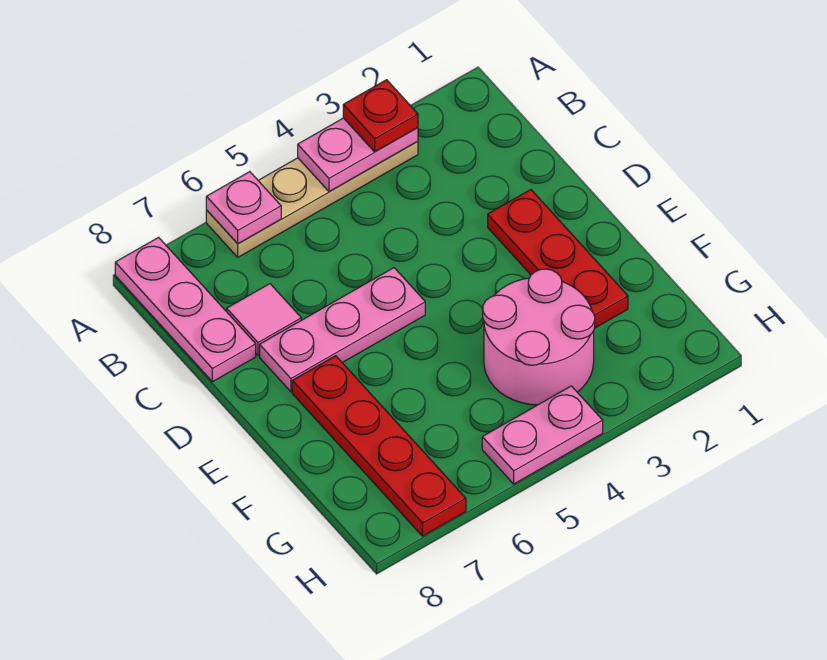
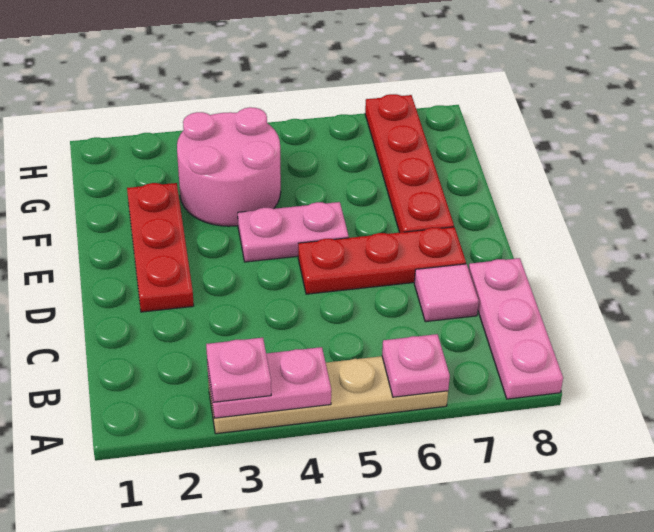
red plate A3 level 3 -> pink plate A3 level 3
pink plate D5:D7 level 1 -> red plate D5:D7 level 1
pink plate H4:H5 level 1 -> pink plate E4:E5 level 1

